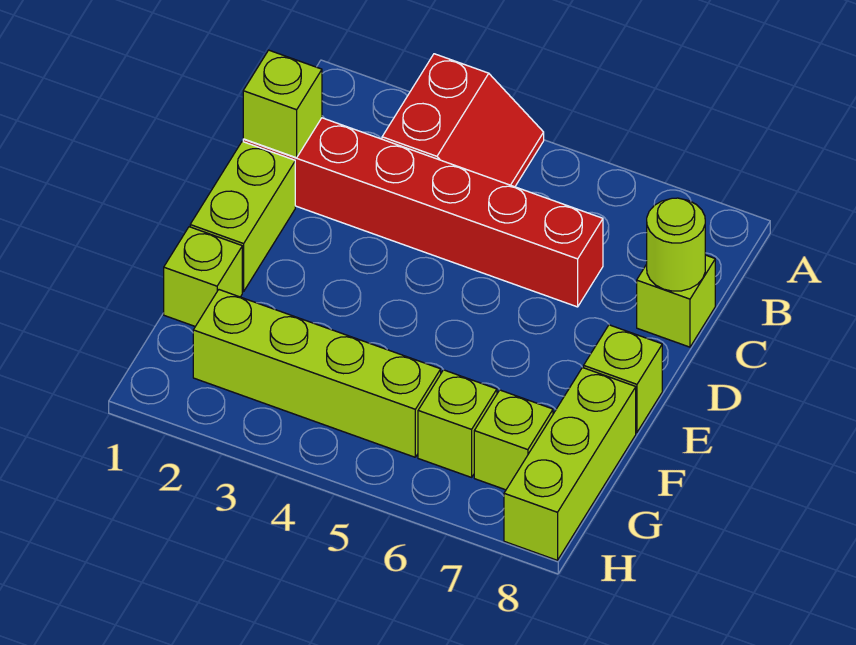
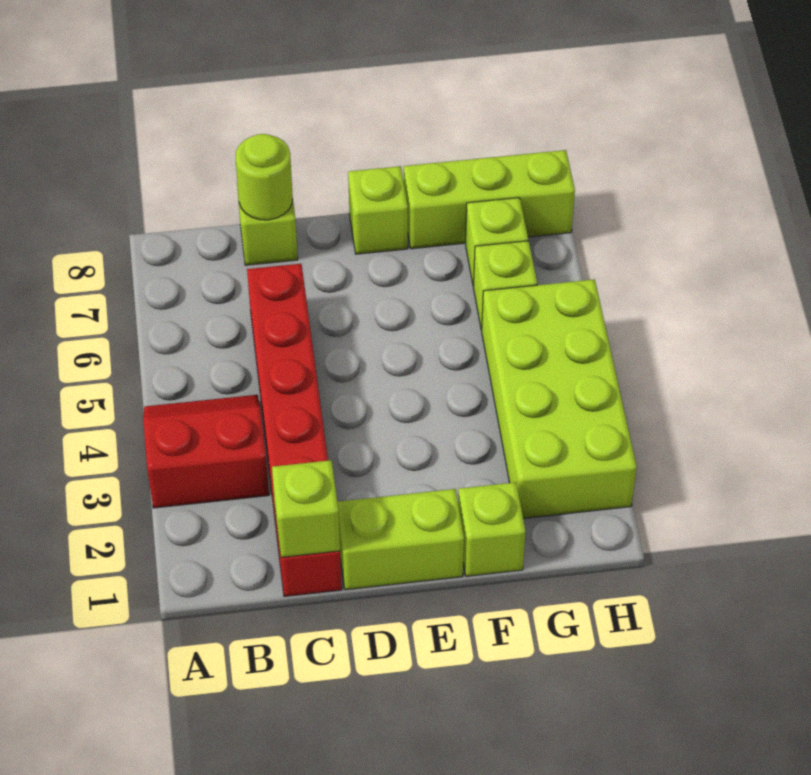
lime brick G2:G5 level 1 -> lime brick G2:H5 level 1

